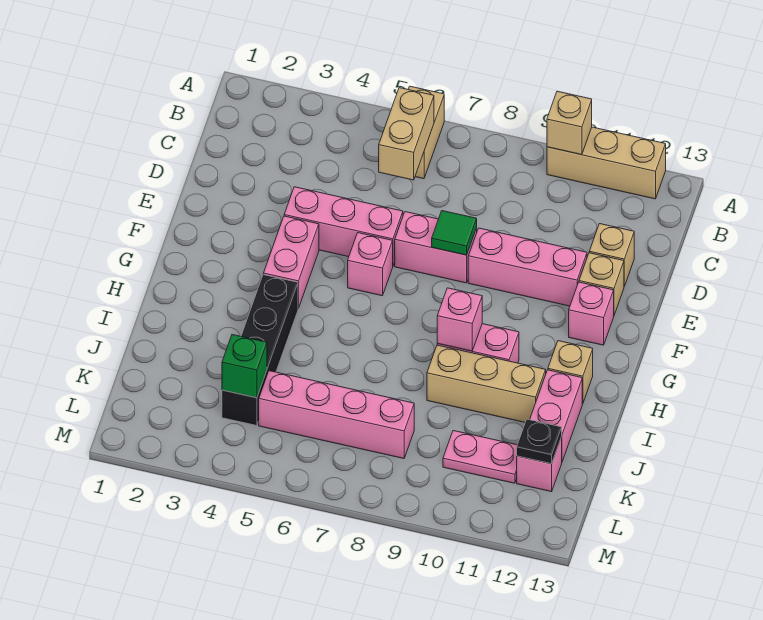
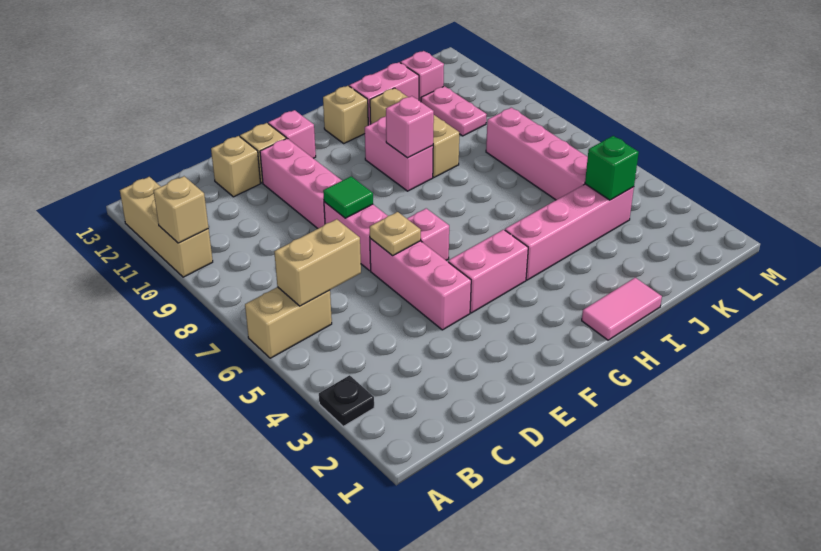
none -> tan plate E6 level 2
none -> pink tile H1:I1 level 1
black brick H4:K4 level 1 -> pink brick H4:K4 level 1
black plate K12 level 2 -> black plate A3 level 1

